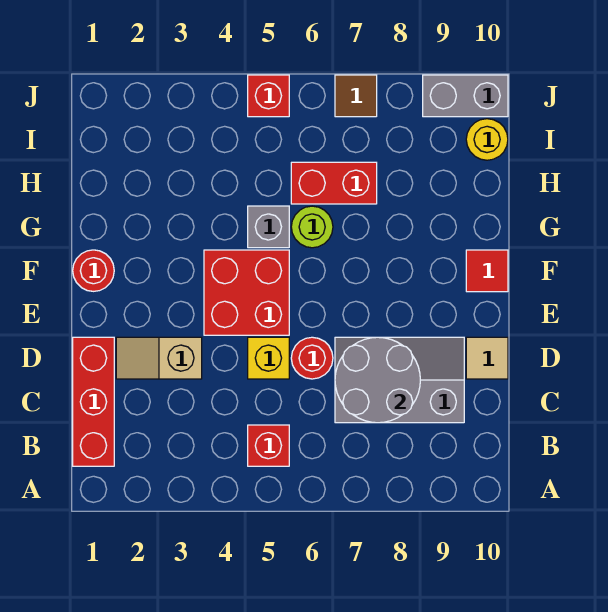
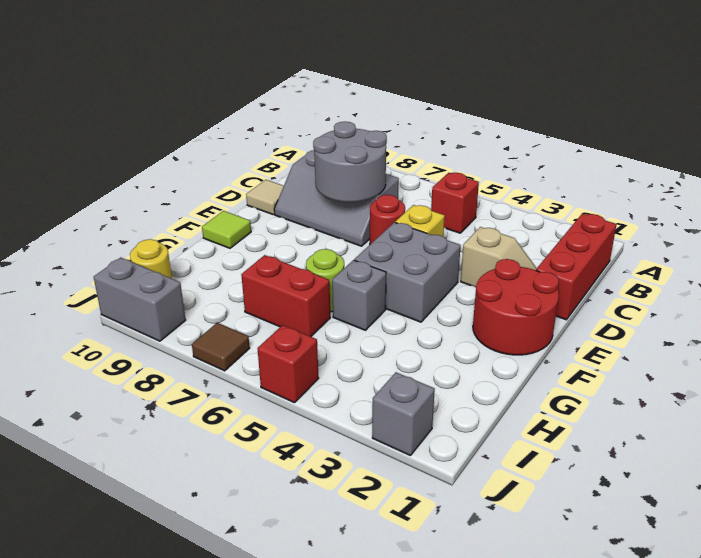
red brick E4:F5 level 1 -> grey brick E4:F5 level 1
red round brick F1 level 1 -> red round brick E1:F2 level 1
red tile F10 level 1 -> lime tile F10 level 1
none -> grey brick J2 level 1

